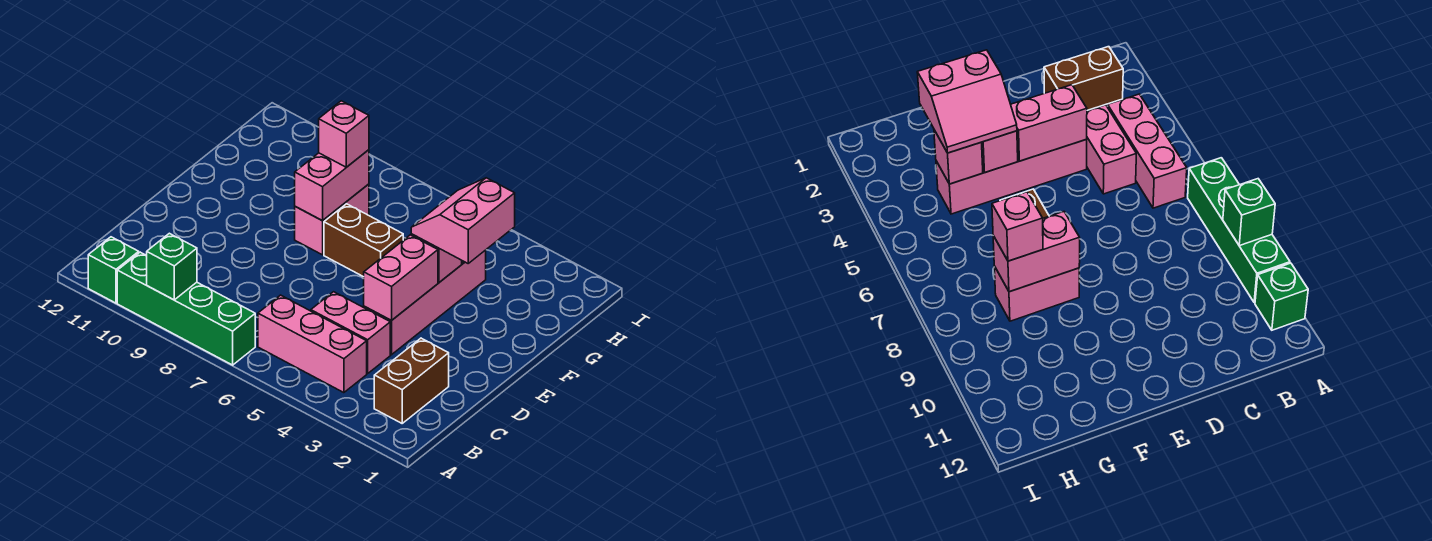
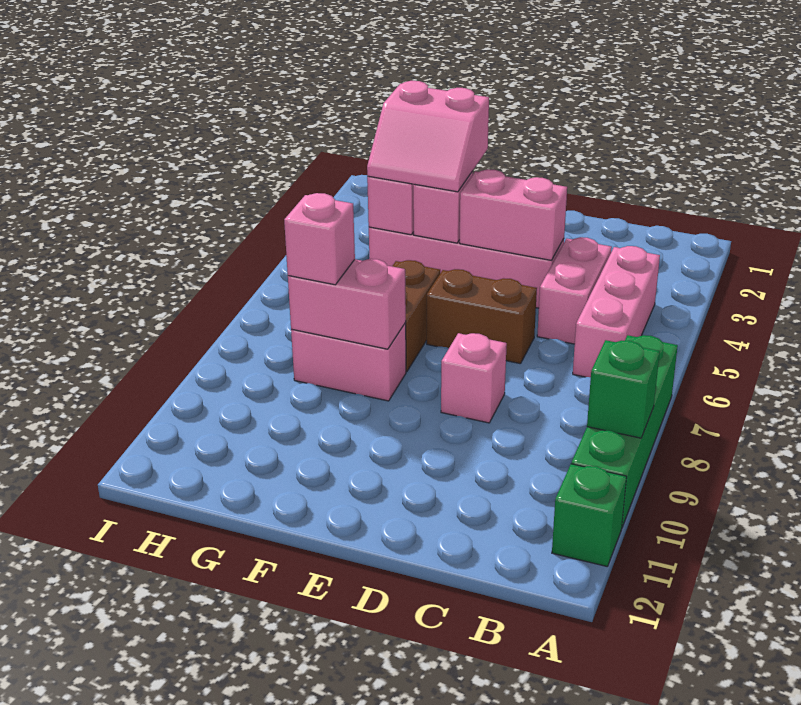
brown brick B2:C2 level 1 -> brown brick D6:E6 level 1
none -> pink brick D8 level 1

